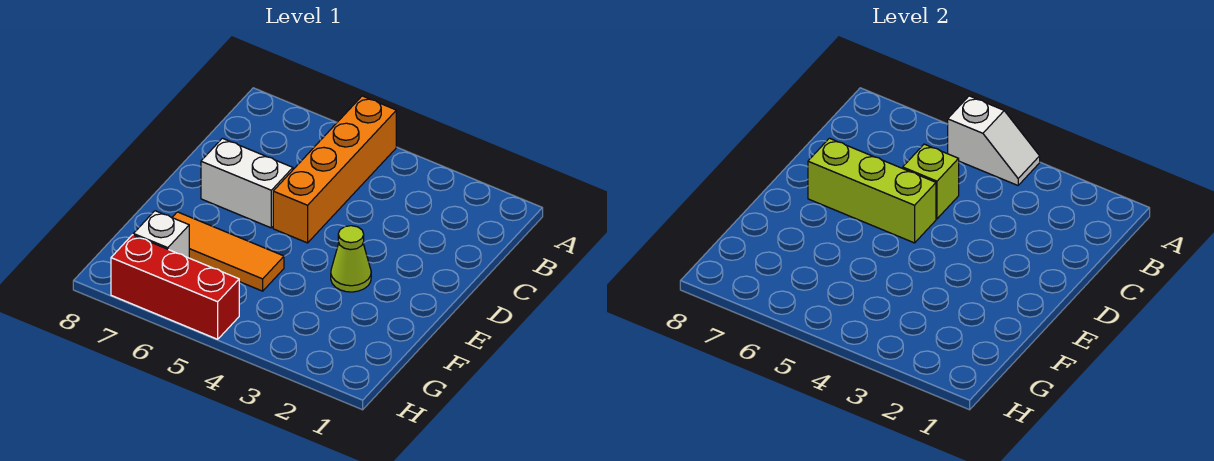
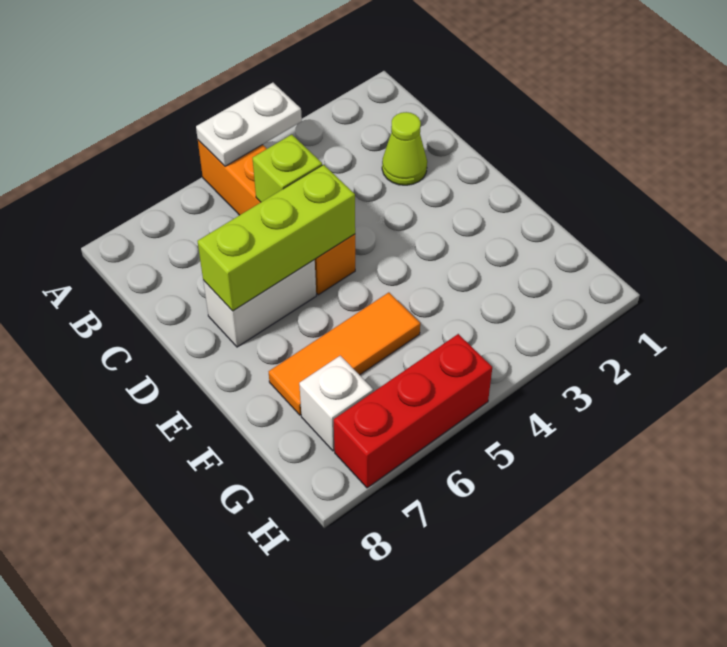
white slope A4:A5 level 2 top 5 -> white plate A4:A5 level 2
lime cone E3 level 1 -> lime cone C2 level 1

